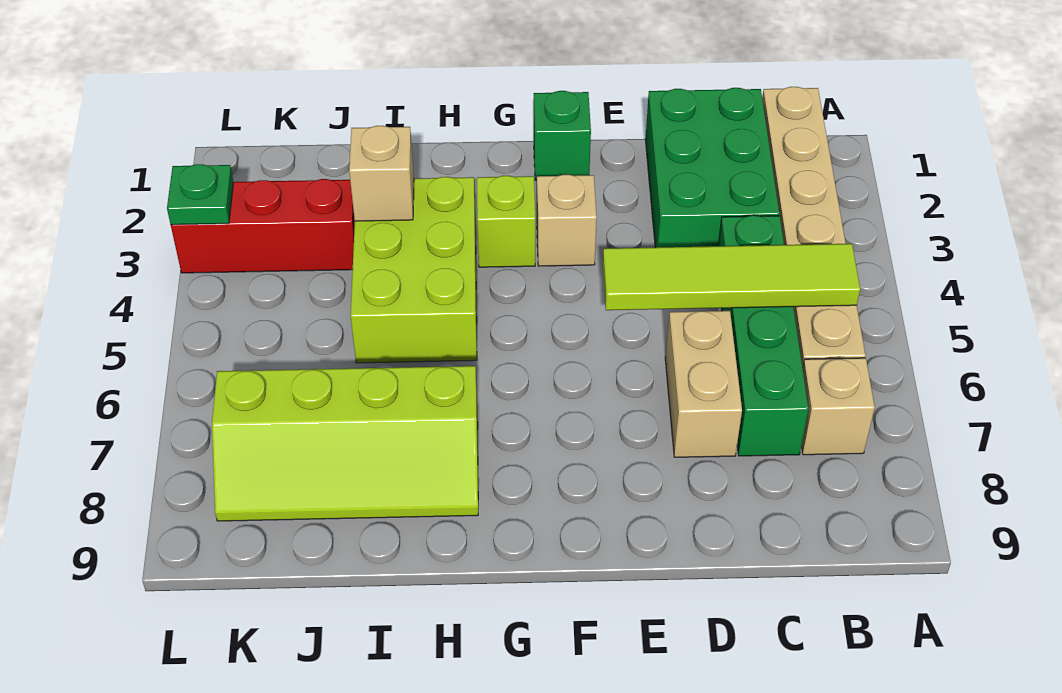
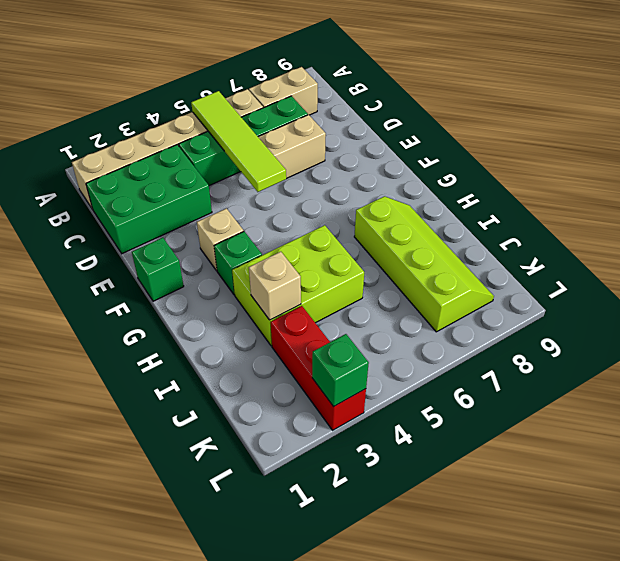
tan brick B7 level 1 -> tan brick B7:B8 level 1
lime brick G3 level 1 -> green brick G3 level 1
green plate L3 level 2 -> green brick L3 level 2

